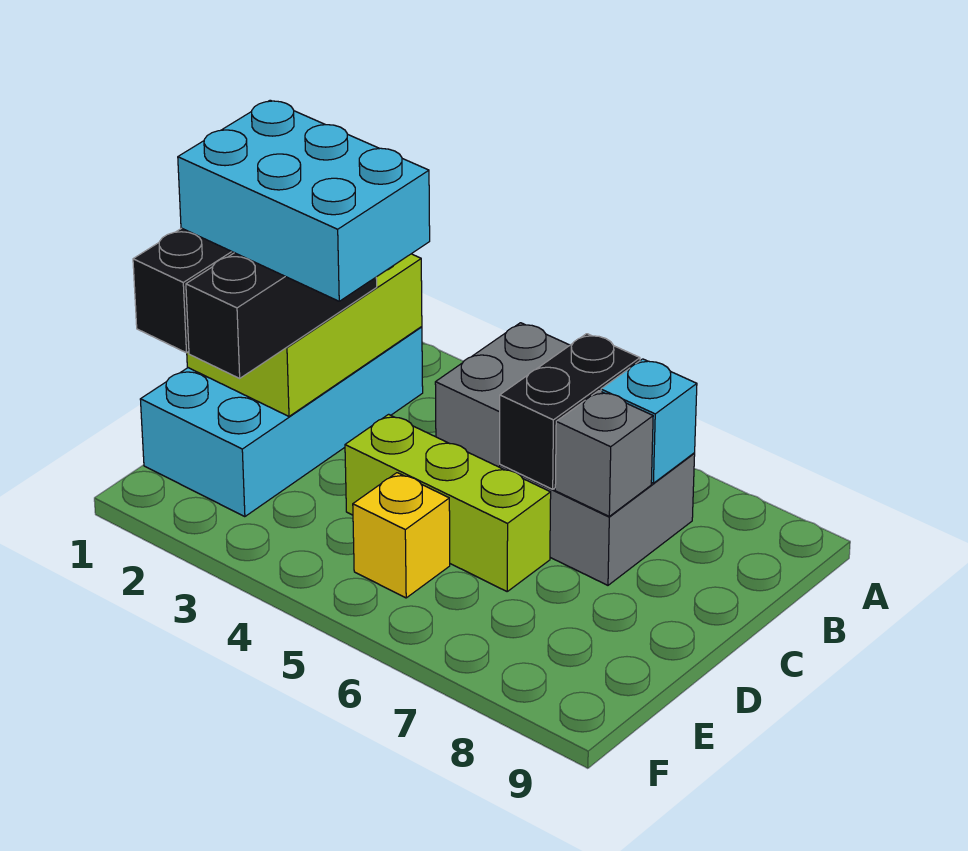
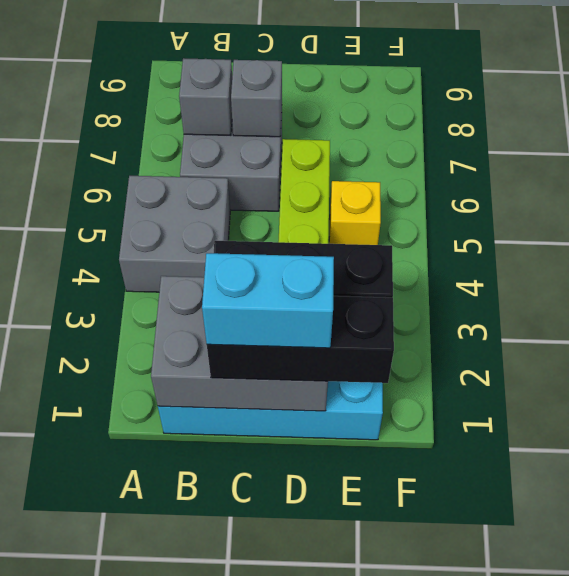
lime brick B1:D2 level 2 -> grey brick B1:D2 level 2
black brick B6:C6 level 2 -> none
cyan brick B7 level 2 -> grey brick B7 level 2
cyan brick C1:D3 level 4 -> cyan brick C1:D1 level 4

